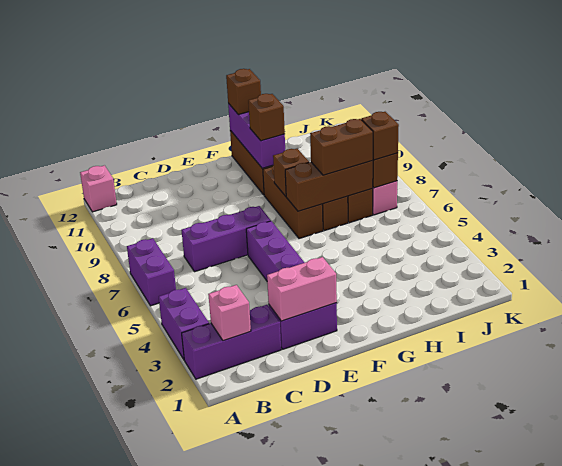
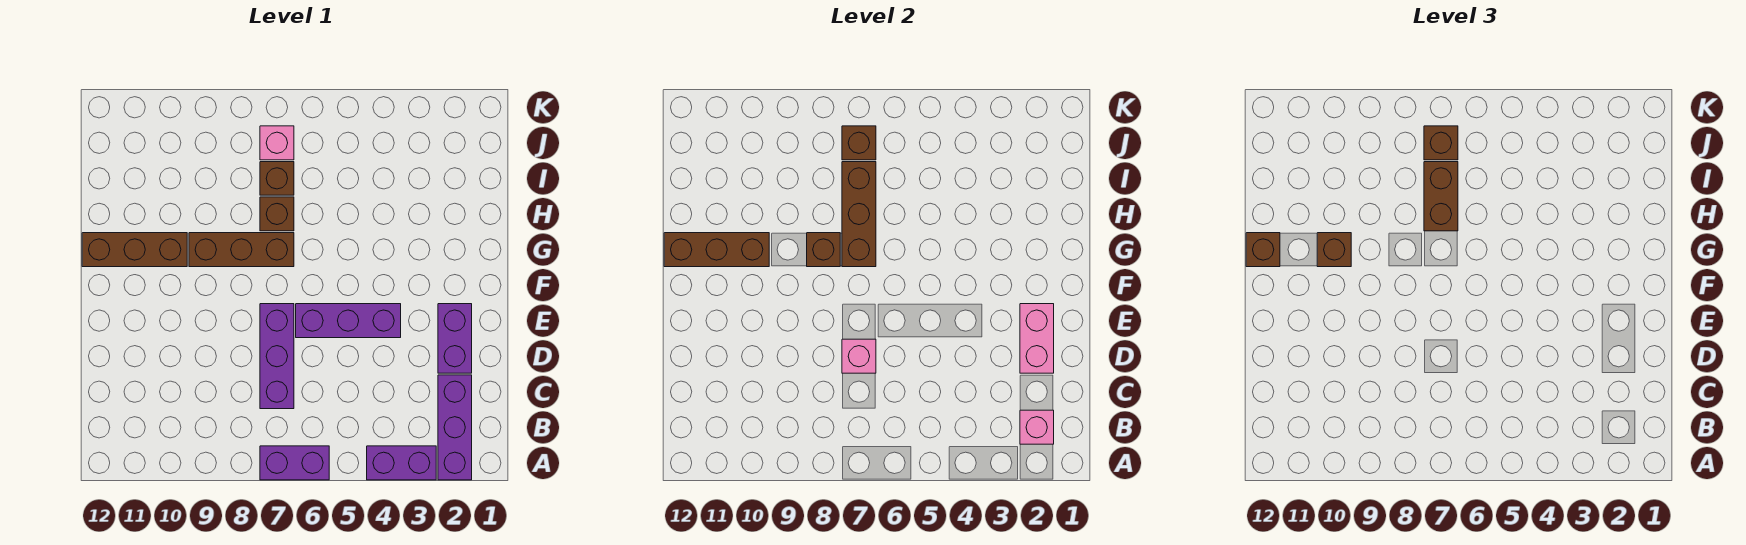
pink brick A12 level 1 -> pink brick D7 level 2
purple brick G10:G12 level 2 -> brown brick G10:G12 level 2

